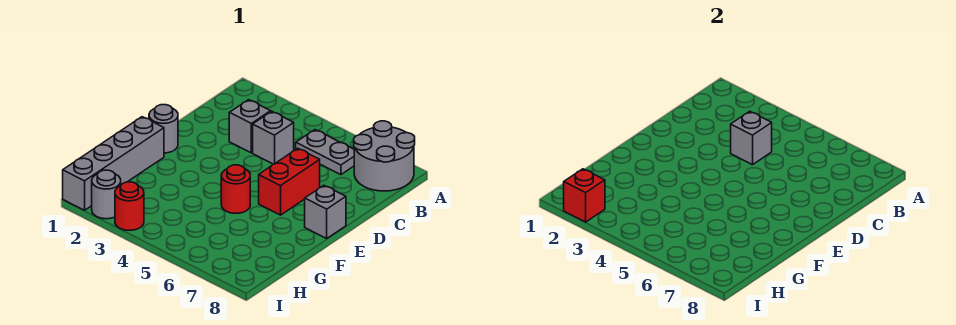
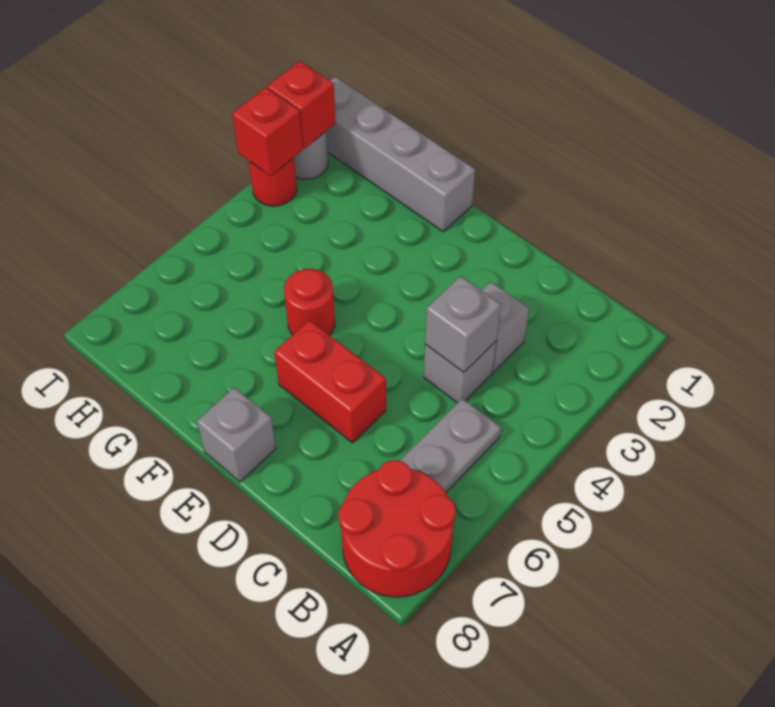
grey round brick A7:B8 level 1 -> red round brick A7:B8 level 1
grey round brick E1 level 1 -> none
none -> red brick I3 level 2

